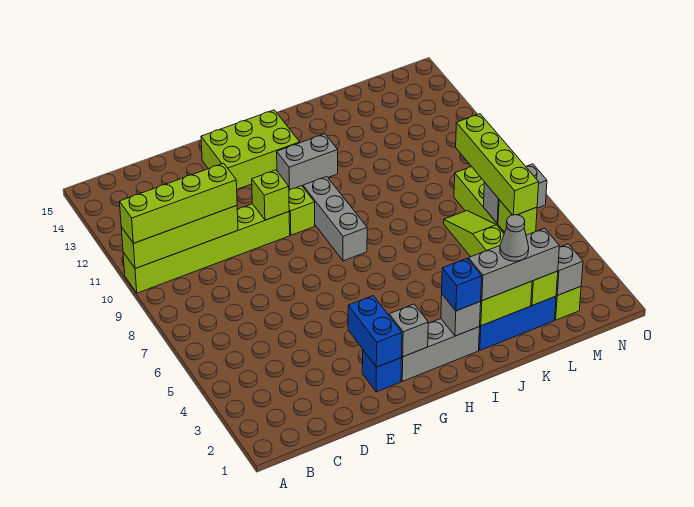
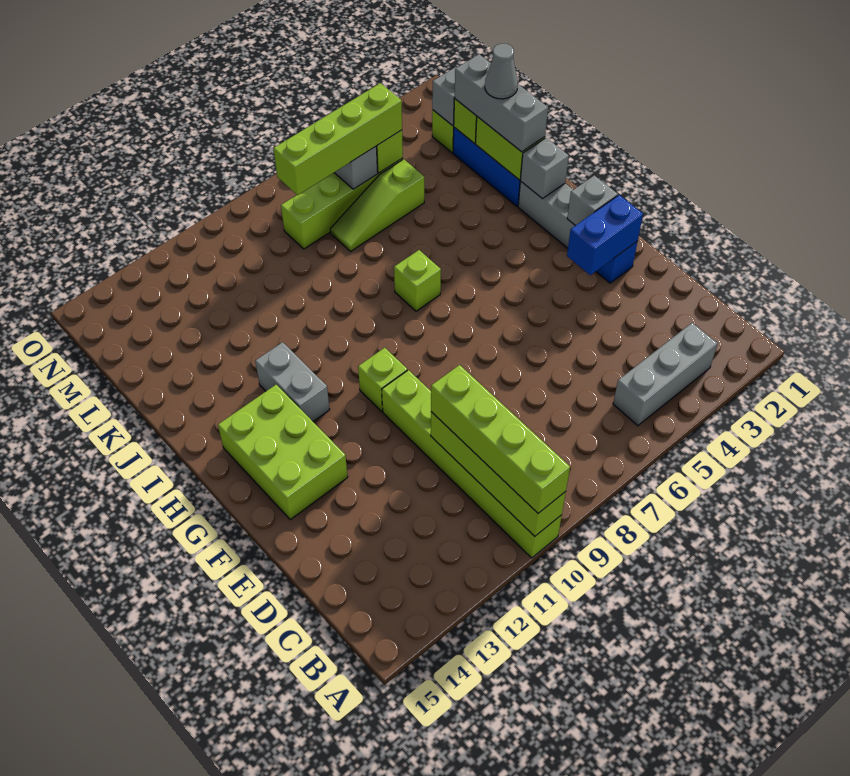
lime brick F10 level 2 -> lime brick I7 level 1
grey brick H8:H10 level 1 -> grey brick B3:B5 level 1
blue brick I2 level 3 -> none

